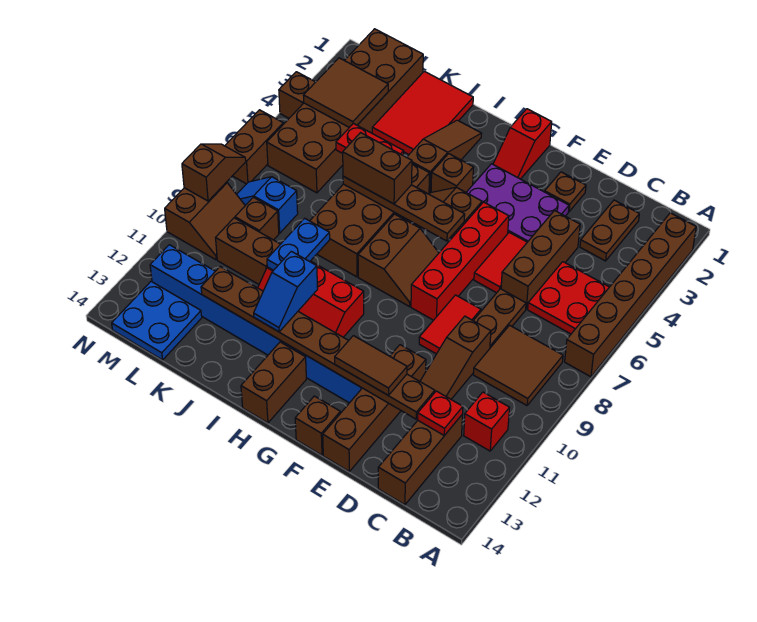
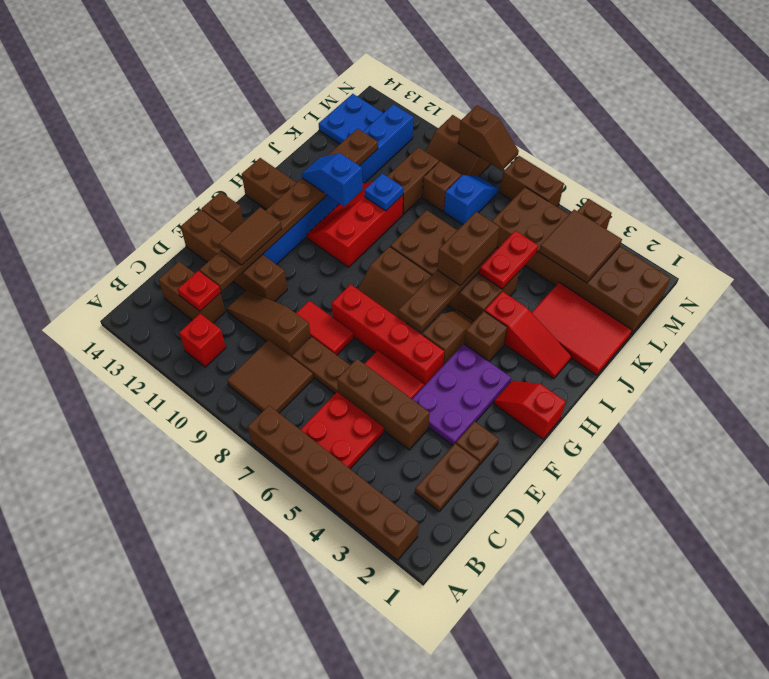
brown plate C2:C3 level 1 -> brown plate C2:D2 level 1
brown brick C12:C14 level 1 -> brown brick C12:C13 level 1
brown slope I2:I4 level 1 top 4 -> red slope I2:I4 level 1 top 4
blue plate J9:J10 level 2 -> blue plate J10 level 2

